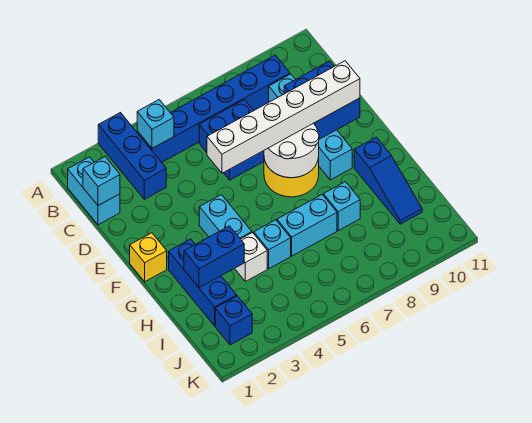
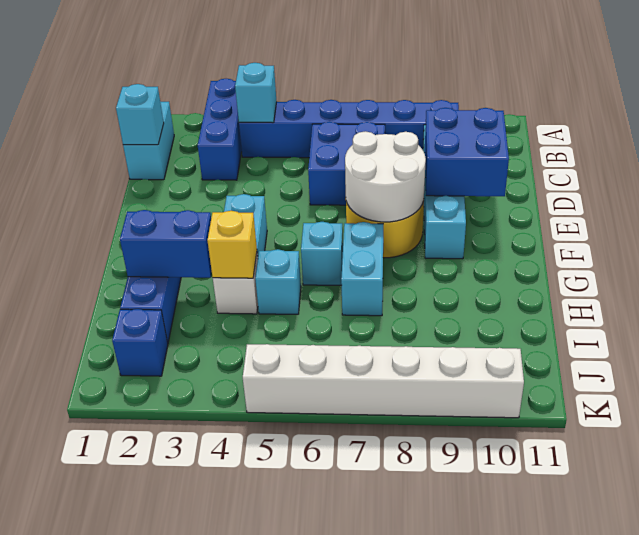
white brick E5:E10 level 3 -> white brick K5:K10 level 1
yellow brick F1 level 1 -> yellow brick H4 level 2
blue slope G10:I10 level 1 top G -> none
cyan brick H6:H7 level 1 -> cyan brick G7:H7 level 1
cyan brick H8 level 1 -> cyan brick G6 level 1

